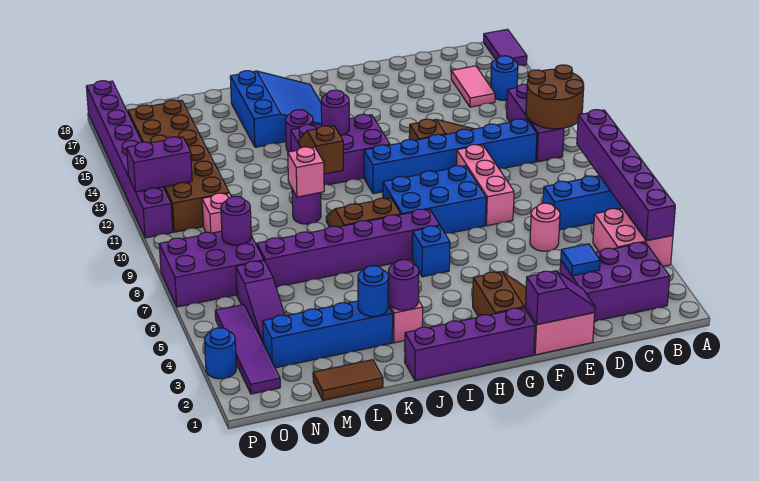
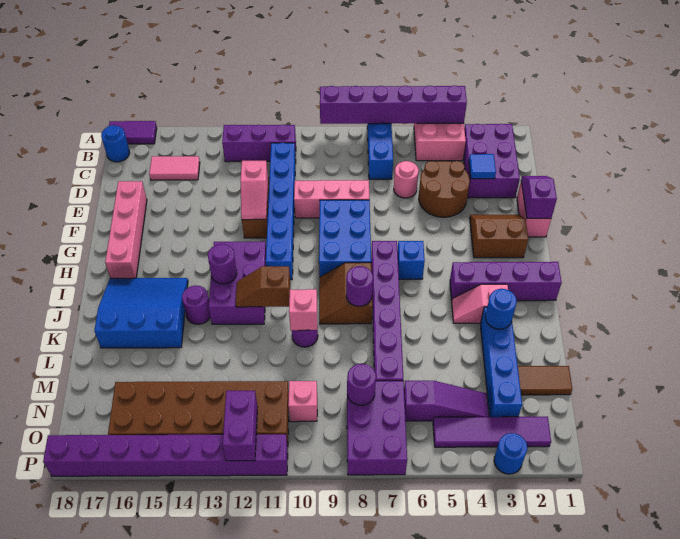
brown round brick A11:B12 level 2 -> brown round brick D4:E5 level 1
blue round brick B15 level 1 -> blue round brick B18 level 1
none -> pink slope E12:F12 level 2 top E
none -> pink brick E17:H17 level 1
purple brick G1:J1 level 1 -> purple brick I1:I4 level 1
purple round brick J3 level 2 -> purple round brick J8 level 2
brown tile L1:M1 level 1 -> brown tile M1:M2 level 1

